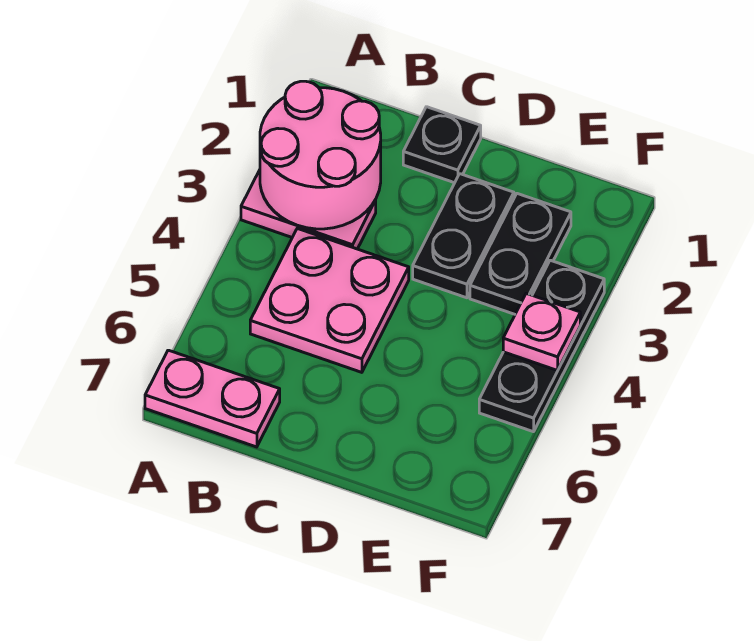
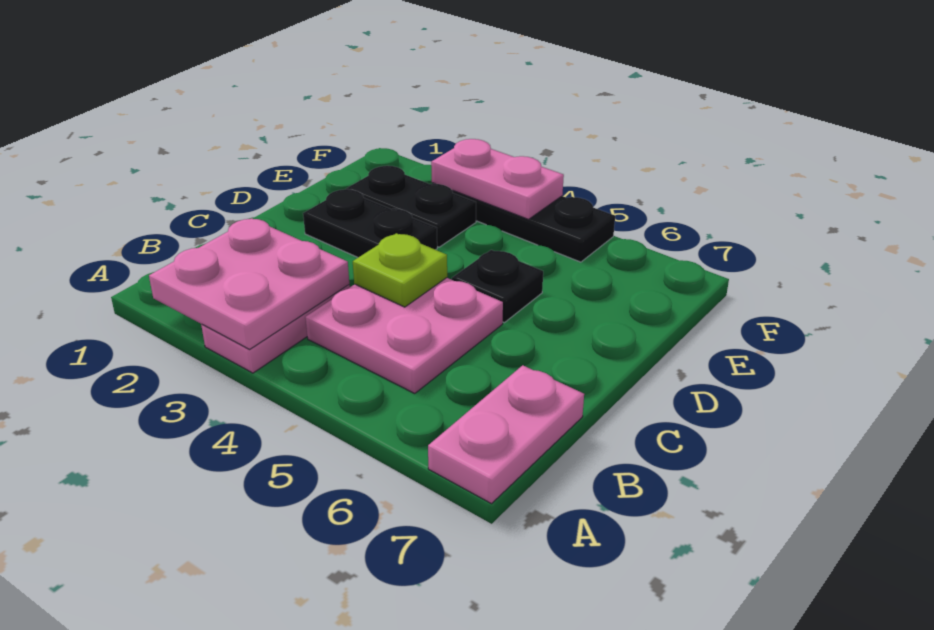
pink round brick A2:B3 level 2 -> pink plate A2:B3 level 2
black plate C1 level 1 -> black plate D5 level 1
none -> lime plate C4 level 2
pink plate F4 level 2 -> pink plate F3:F4 level 2

